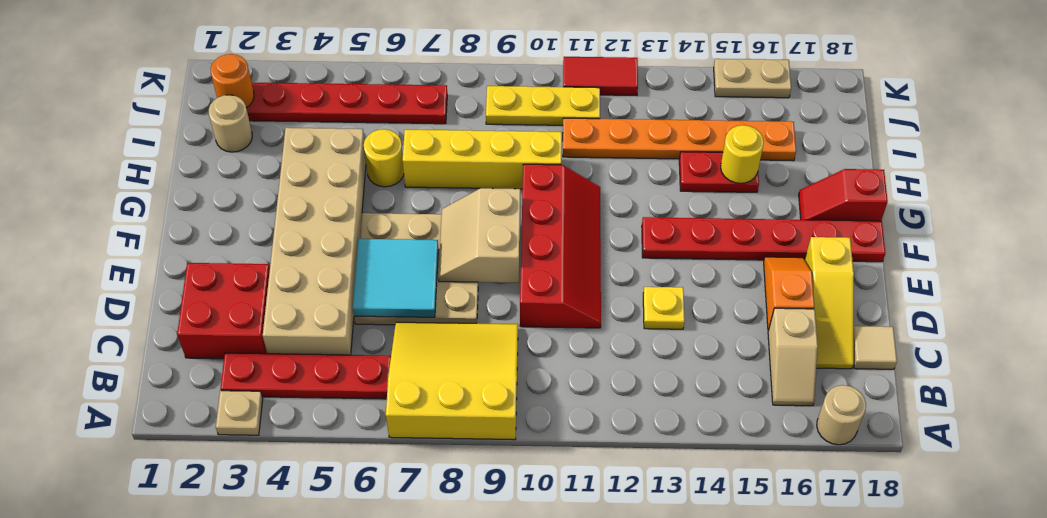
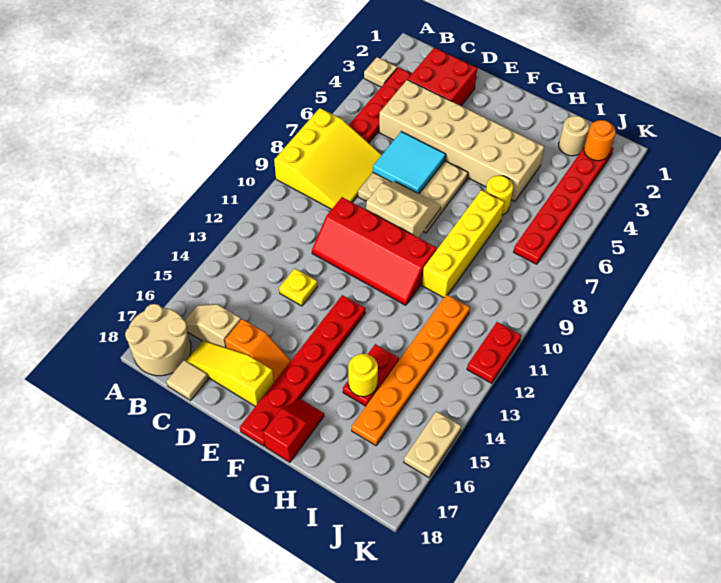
tan round brick A17 level 1 -> tan round brick A17:B18 level 1
yellow plate J9:J11 level 1 -> none
red tile K11:K12 level 1 -> red plate K11:K12 level 1

